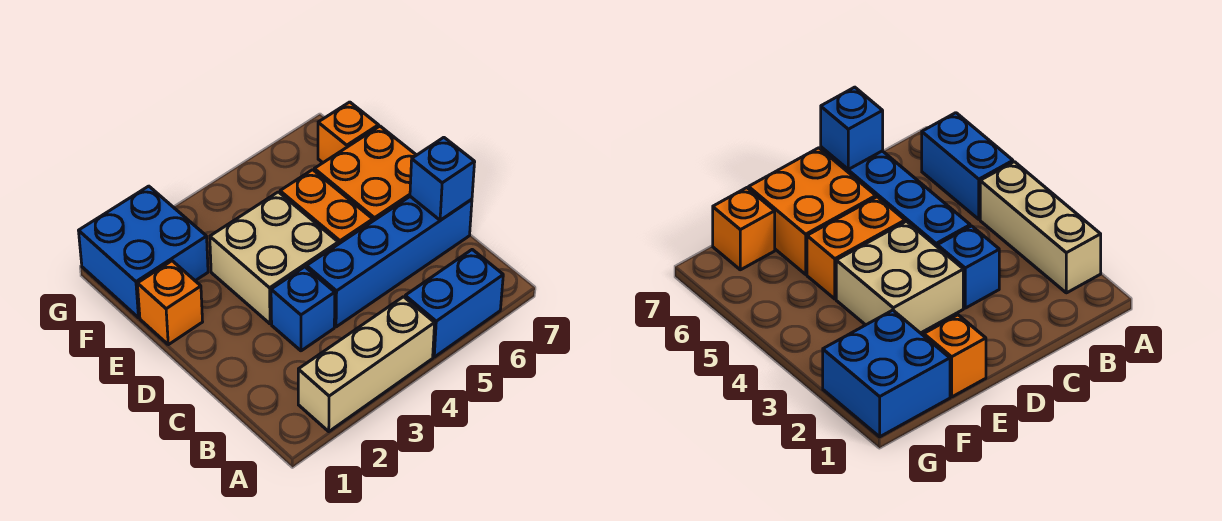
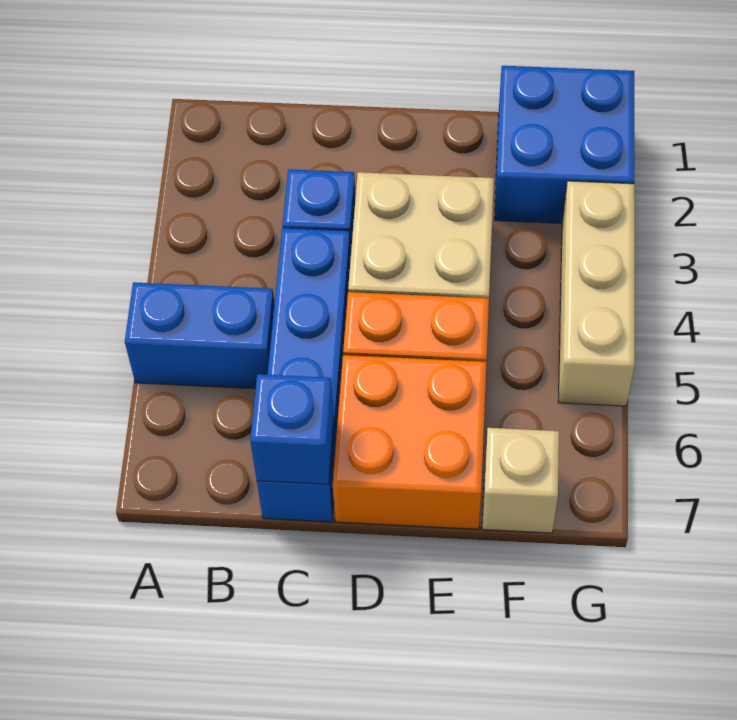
tan brick A2:A4 level 1 -> tan brick G3:G5 level 1
blue brick A5:A6 level 1 -> blue brick A5:B5 level 1
orange brick E1 level 1 -> none
orange brick F7 level 1 -> tan brick F7 level 1

